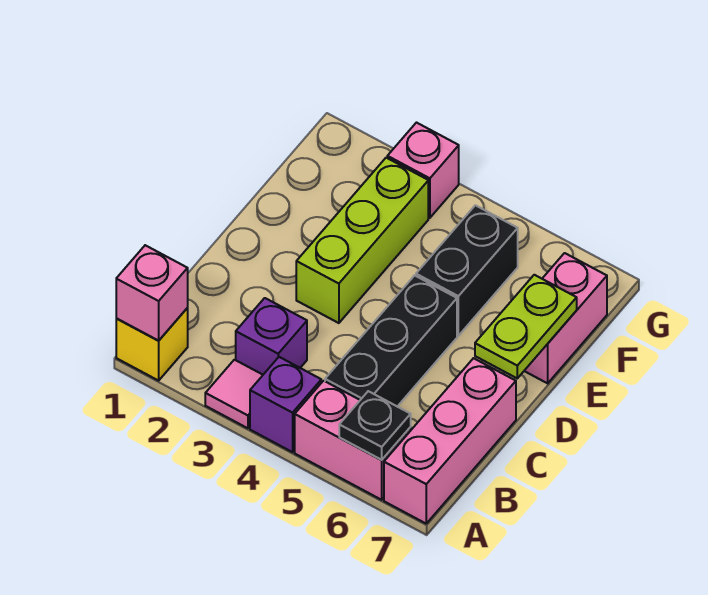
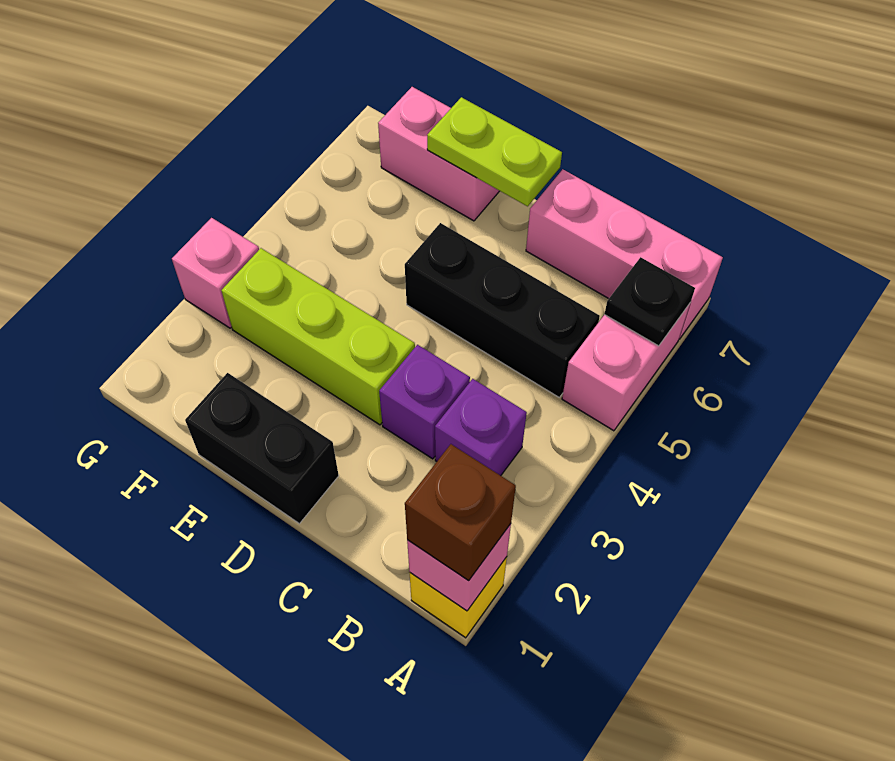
none -> brown brick A1 level 3
pink tile A3 level 1 -> none
purple brick A4 level 1 -> purple brick C3 level 1
black brick E5:F5 level 1 -> black brick D1:E1 level 1

